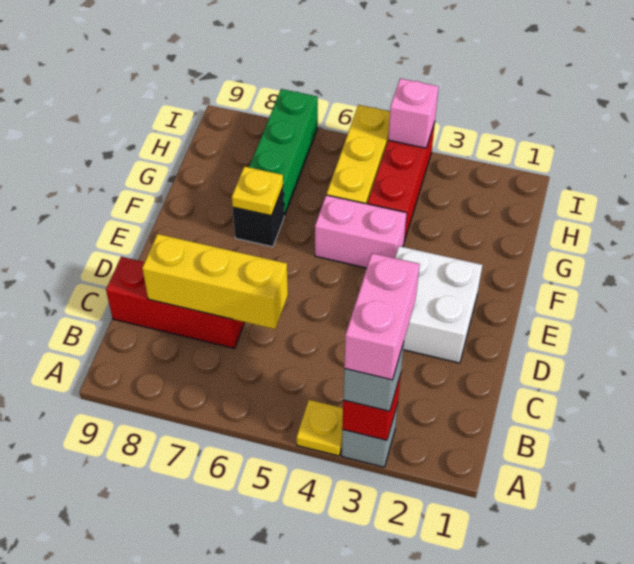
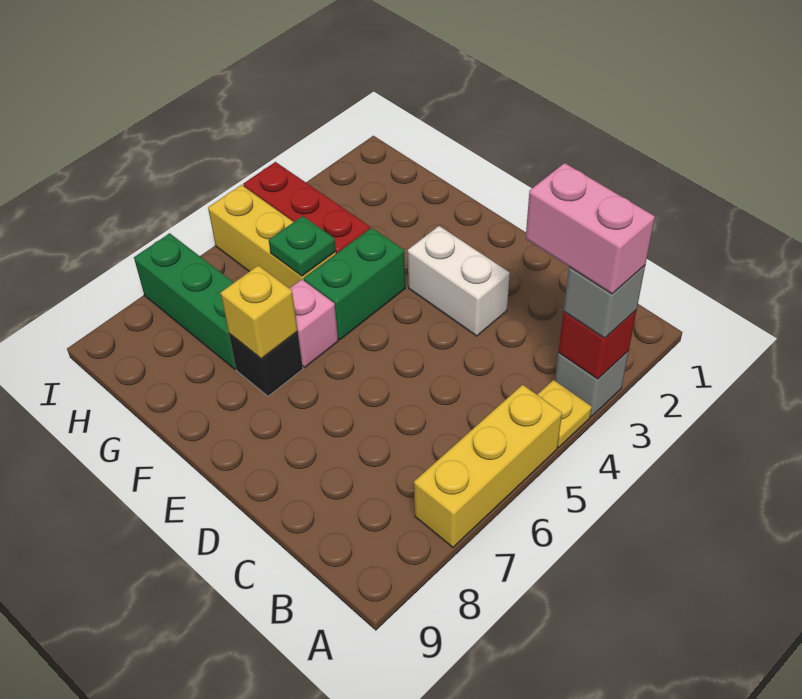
yellow brick C6:C8 level 2 -> yellow brick A5:A7 level 1
red brick C7:C9 level 1 -> none
white brick D2:E3 level 1 -> white brick D3:E3 level 1
pink brick F4:F5 level 1 -> green brick F4:F5 level 1
yellow plate F7 level 2 -> yellow brick F7 level 2
none -> green plate G5 level 2
pink brick I4 level 2 -> pink brick F6 level 1

